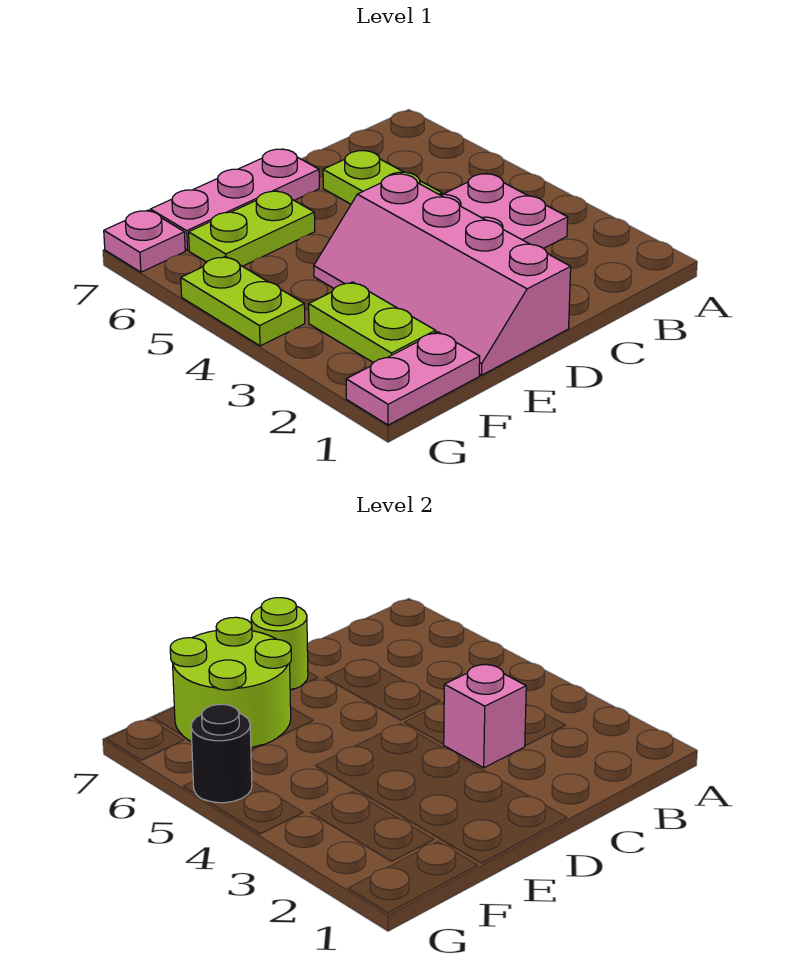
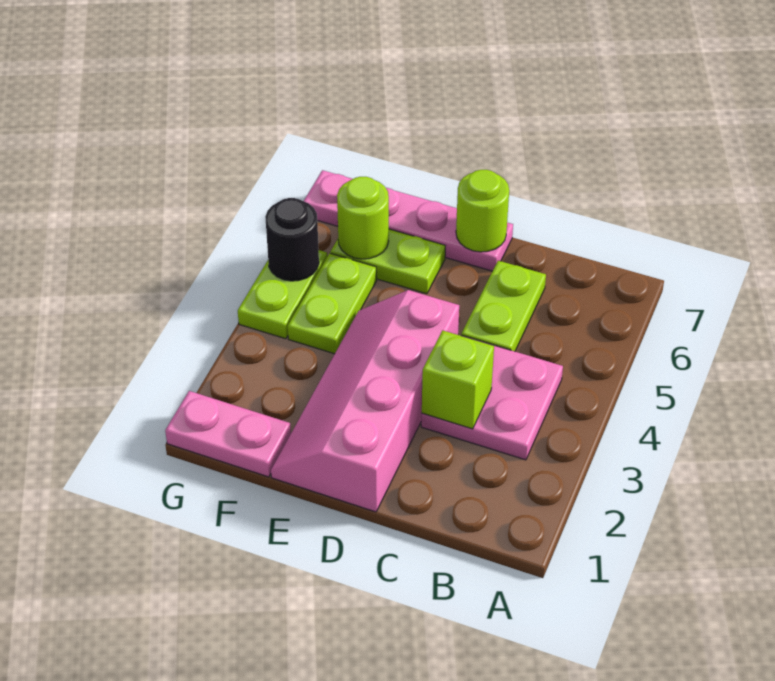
pink brick C3 level 2 -> lime brick C3 level 2
lime round brick E6:F7 level 2 -> lime round brick F6 level 2
lime plate F2:F3 level 1 -> lime plate F4:F5 level 1

